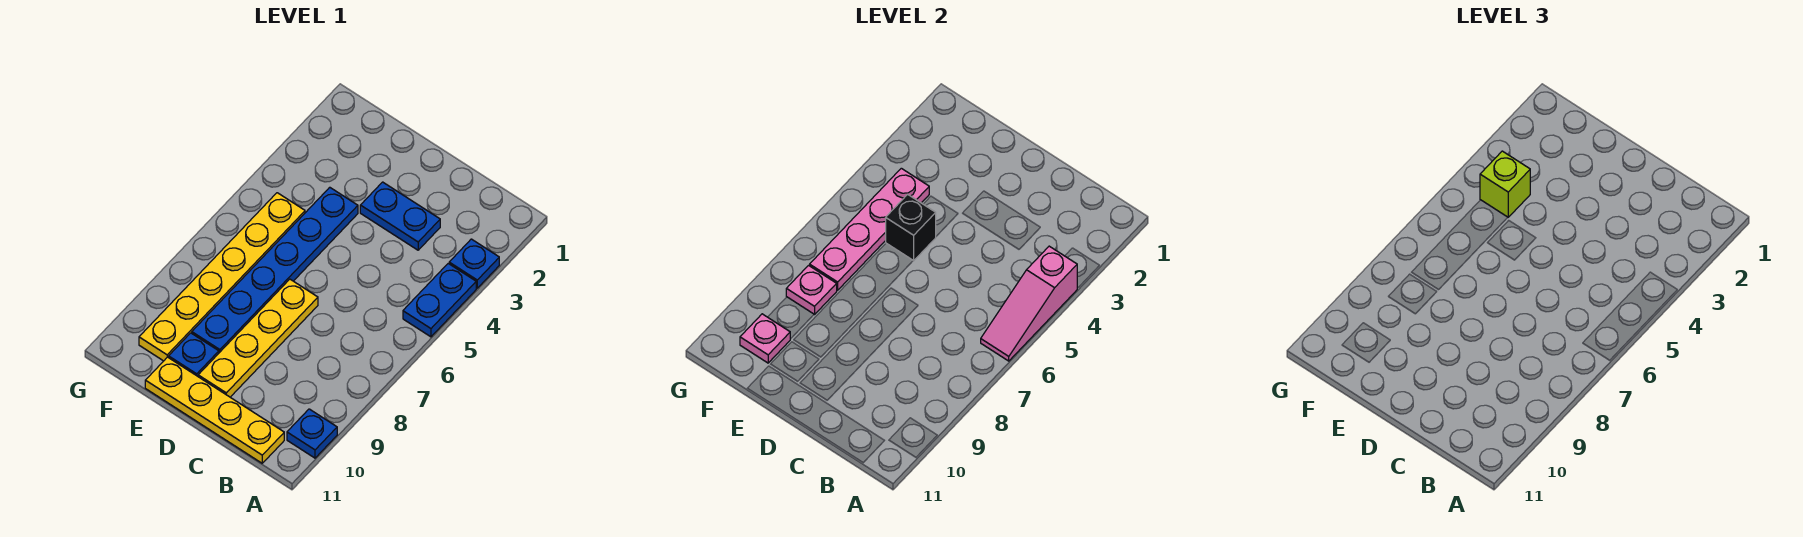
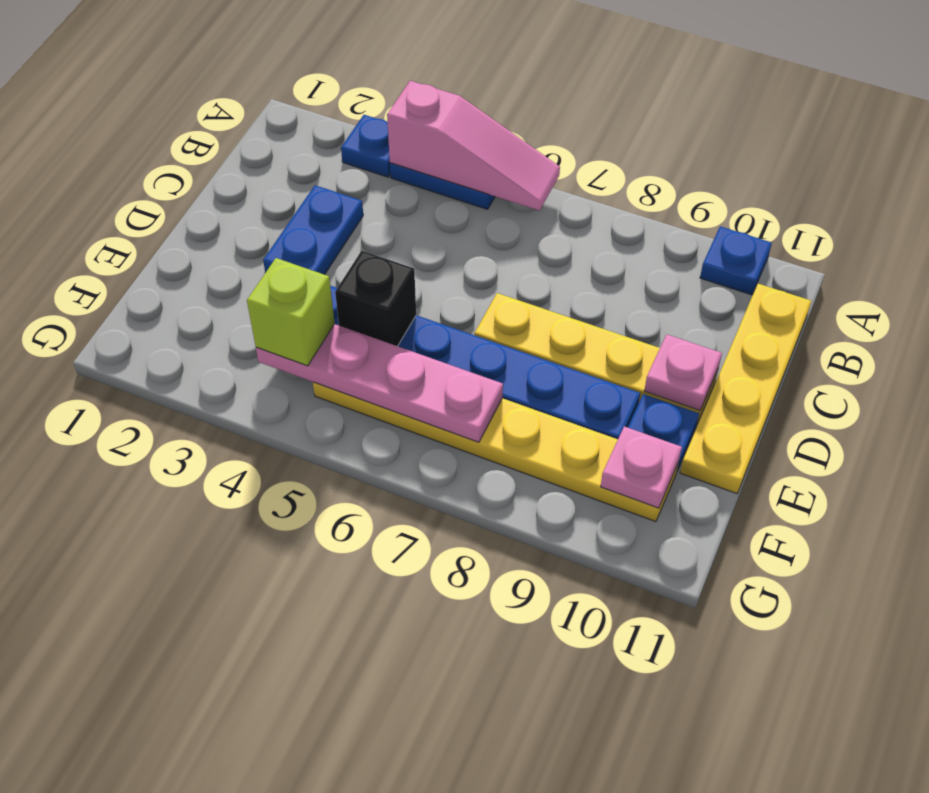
pink plate F8 level 2 -> pink plate D10 level 2

